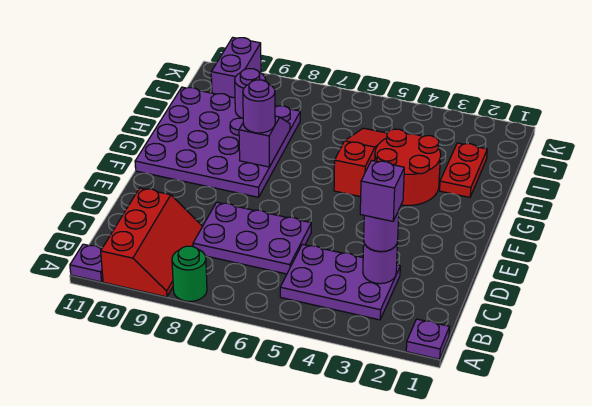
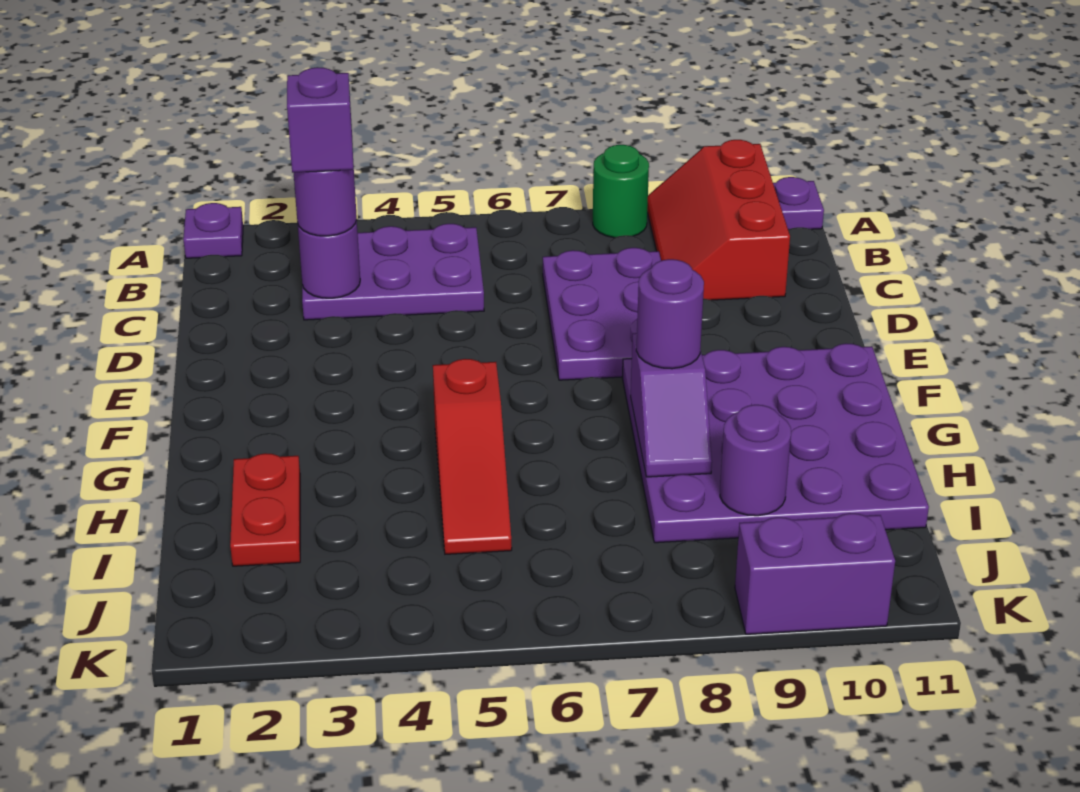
purple plate C6:D8 level 1 -> purple plate C7:E8 level 1
red round brick G3:H4 level 1 -> none
purple brick J10:K10 level 1 -> purple brick K9:K10 level 1

